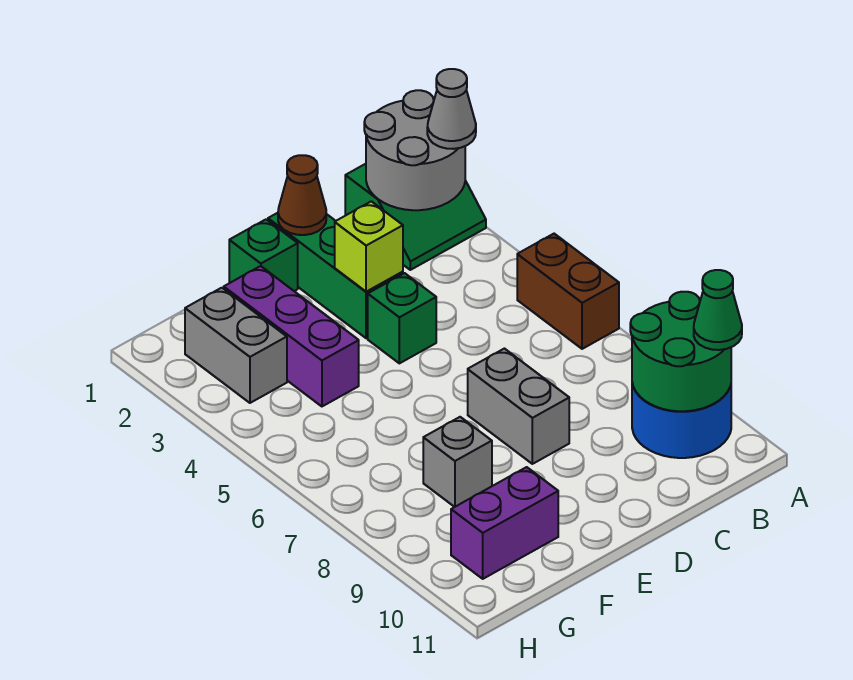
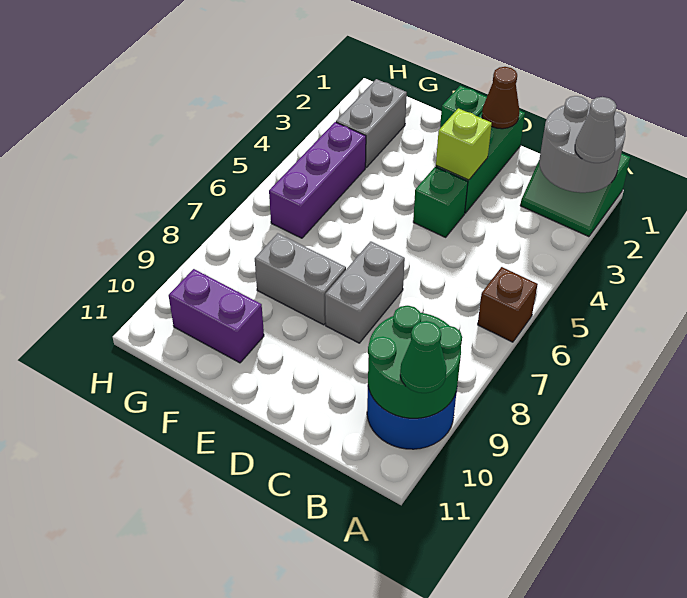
brown brick A5:A6 level 1 -> brown brick A6 level 1
purple brick F2:F4 level 1 -> purple brick G4:G6 level 1
grey brick F8 level 1 -> grey brick E8:F8 level 1

